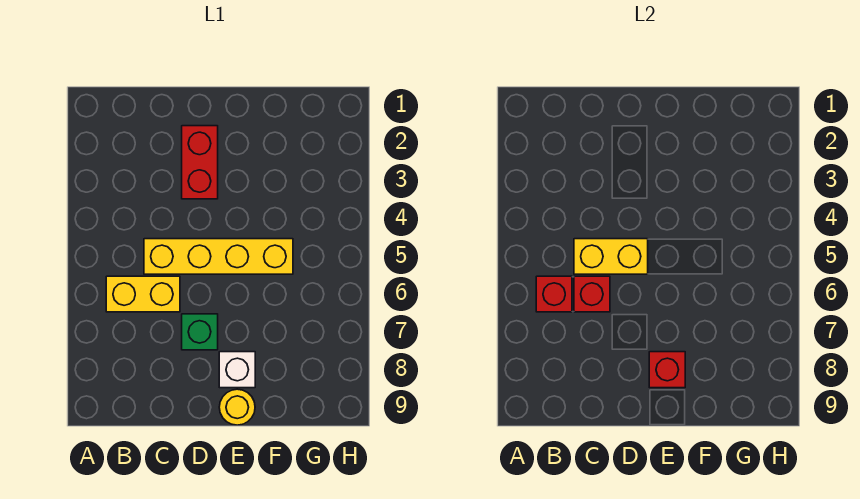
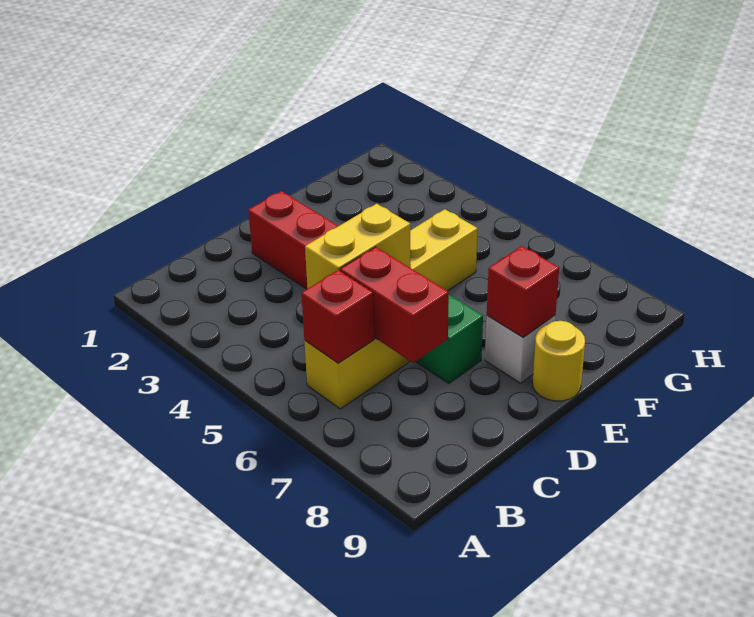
red brick C6 level 2 -> red brick C6:C7 level 2

